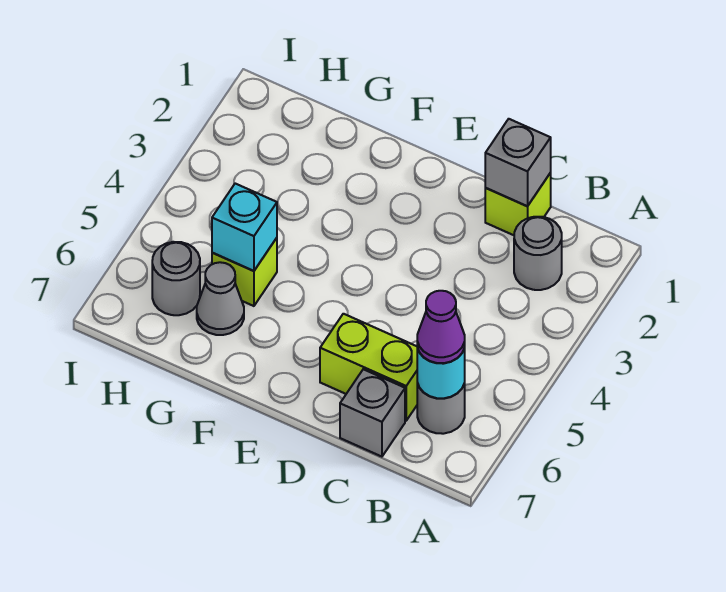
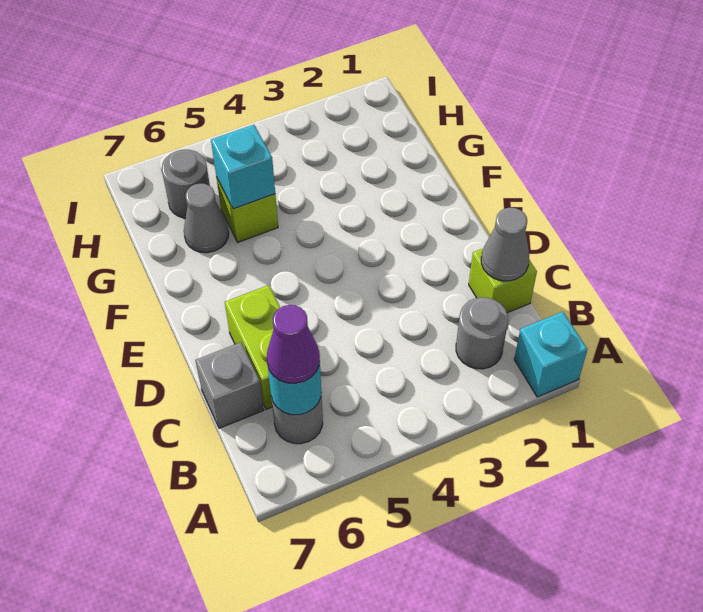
none -> cyan brick A1 level 1
grey brick C1 level 2 -> grey cone C1 level 2

